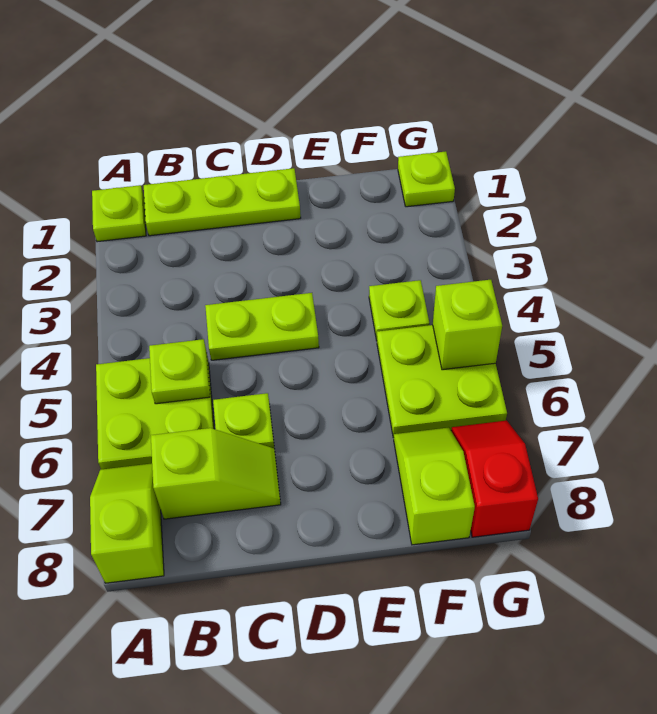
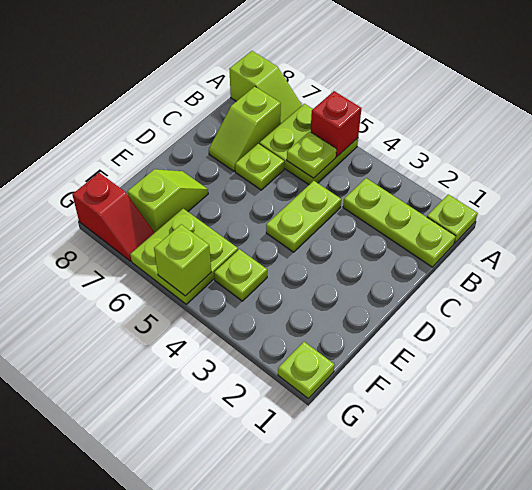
none -> red brick A5 level 2
lime plate B1:D1 level 1 -> lime plate B1:B3 level 1
lime slope F7:F8 level 1 top 8 -> lime slope E7:F7 level 1 top F

